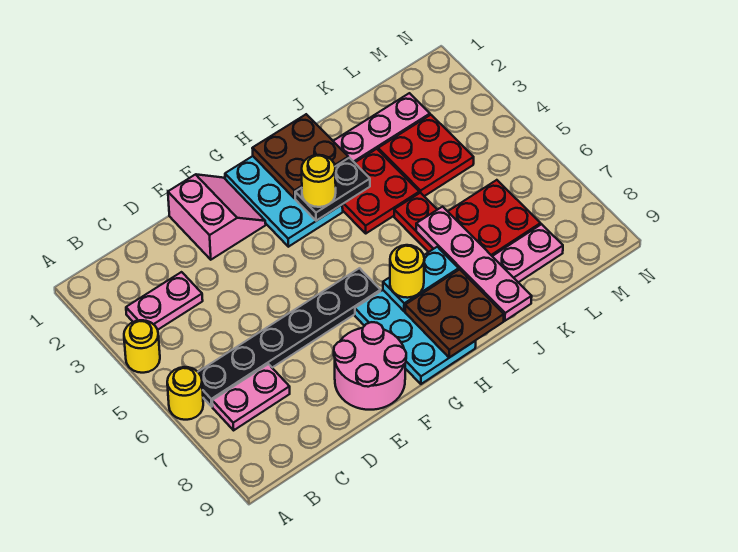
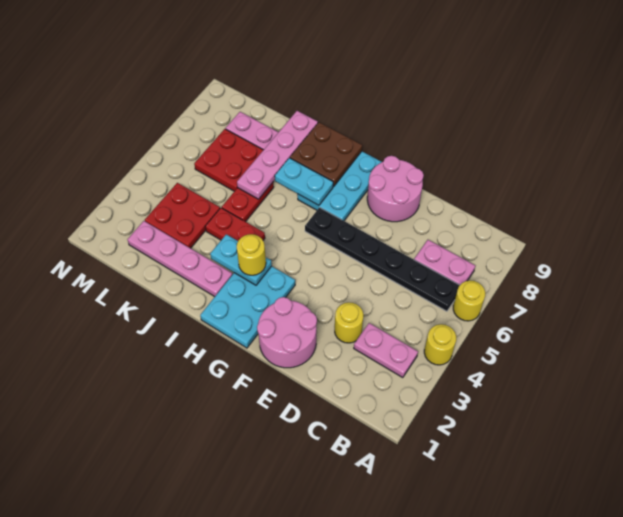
pink slope E1:F2 level 1 top E -> pink round brick E1:F2 level 1
brown plate H1:I2 level 2 -> none
black plate H3:I3 level 2 -> cyan plate H3:I3 level 2
yellow round brick H7 level 3 -> yellow round brick D3 level 1
red plate I3:J4 level 1 -> red plate I4:J4 level 1

